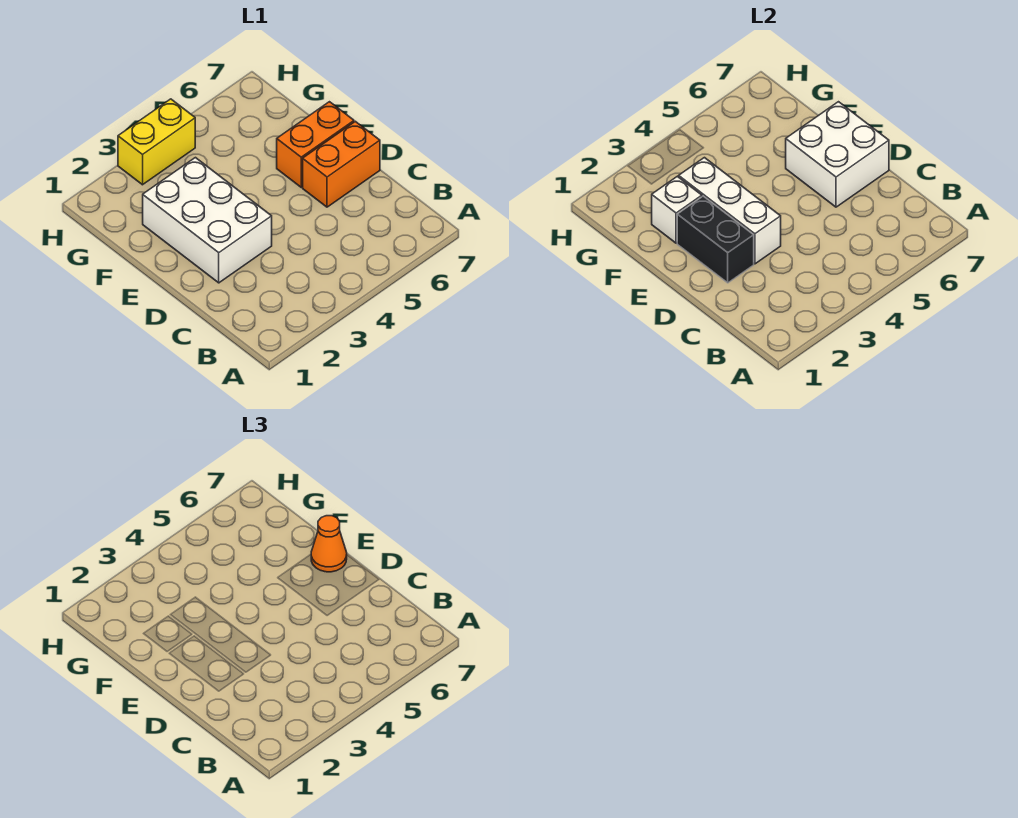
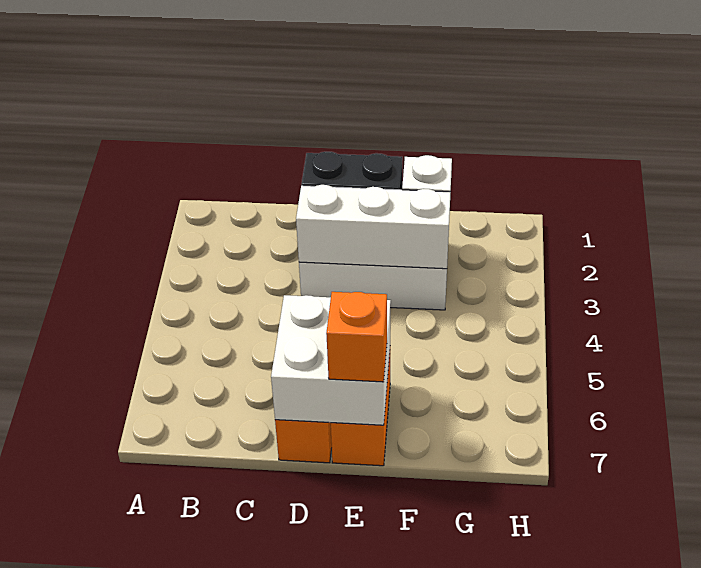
orange cone E7 level 3 -> orange brick E7 level 3
yellow brick H3:H4 level 1 -> none

